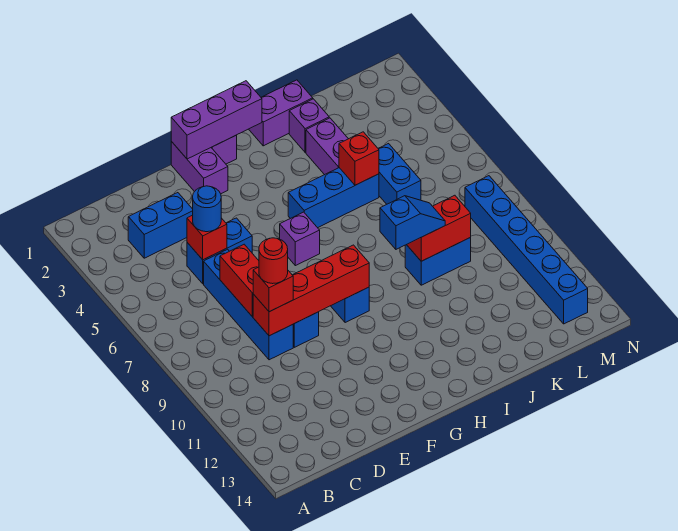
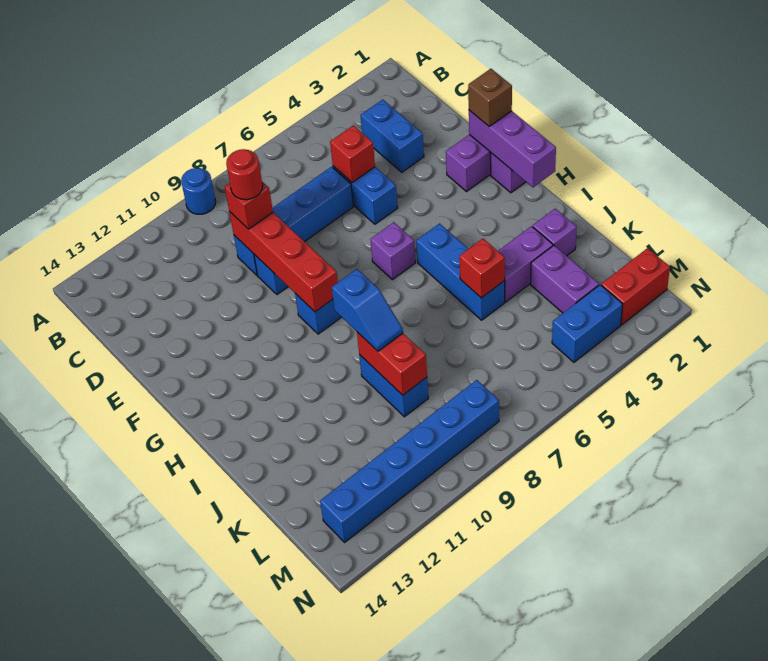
blue round brick D5 level 3 -> blue round brick A9 level 1
red brick D7:D8 level 2 -> red brick M1:M2 level 1
none -> brown brick F1 level 3
purple brick I1:J1 level 1 -> purple brick K3:L3 level 1
blue brick K5:K6 level 1 -> blue brick M3:M4 level 1

